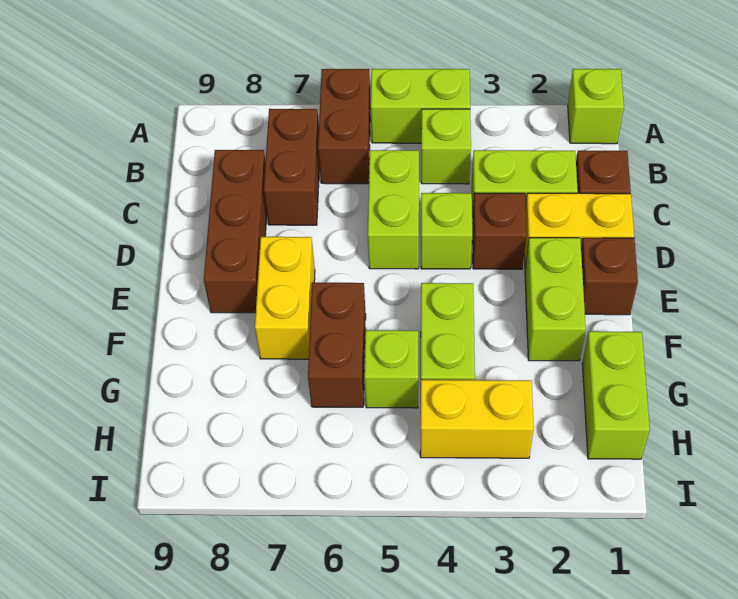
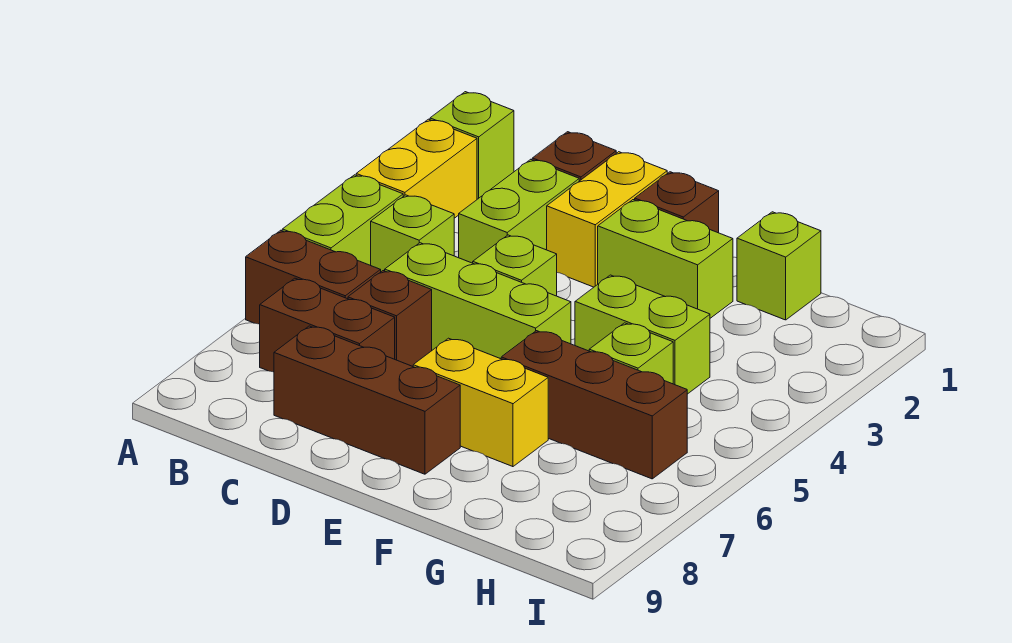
lime brick C5:D5 level 1 -> lime brick C5:E5 level 1
brown brick D3 level 1 -> brown brick C6 level 1
brown brick F6:G6 level 1 -> brown brick F6:H6 level 1
lime brick G1:H1 level 1 -> lime brick G1 level 1
yellow brick H3:H4 level 1 -> yellow brick A2:A3 level 1

